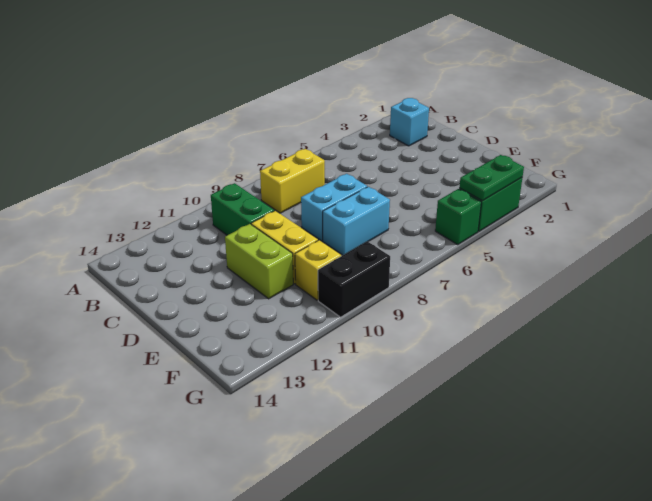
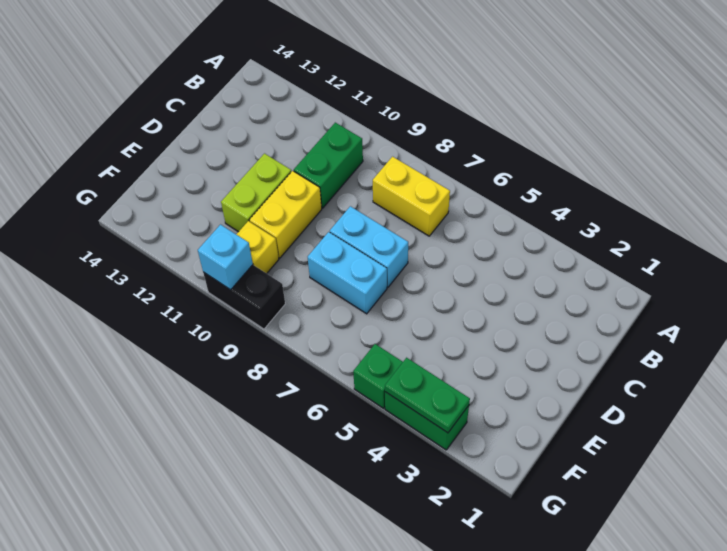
cyan brick B2 level 1 -> cyan brick G10 level 2

